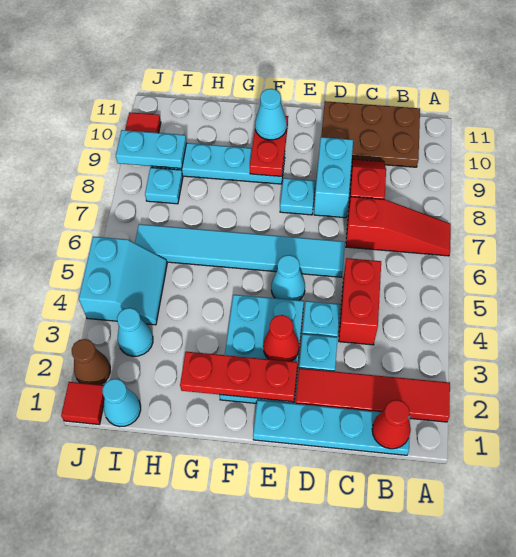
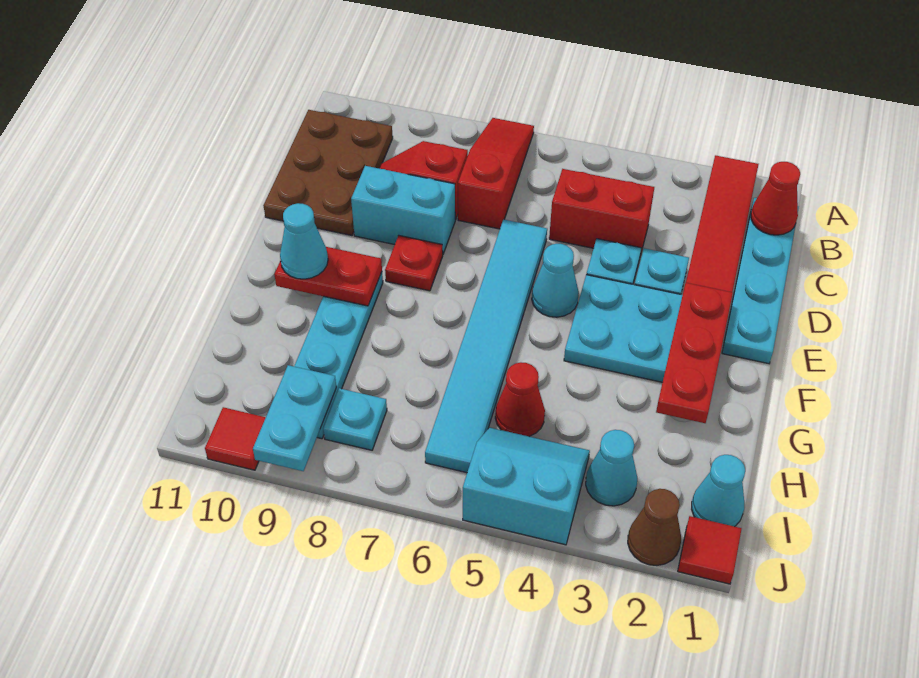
red cone E3 level 2 -> red cone H5 level 1
cyan plate E8 level 1 -> red plate E8 level 1

